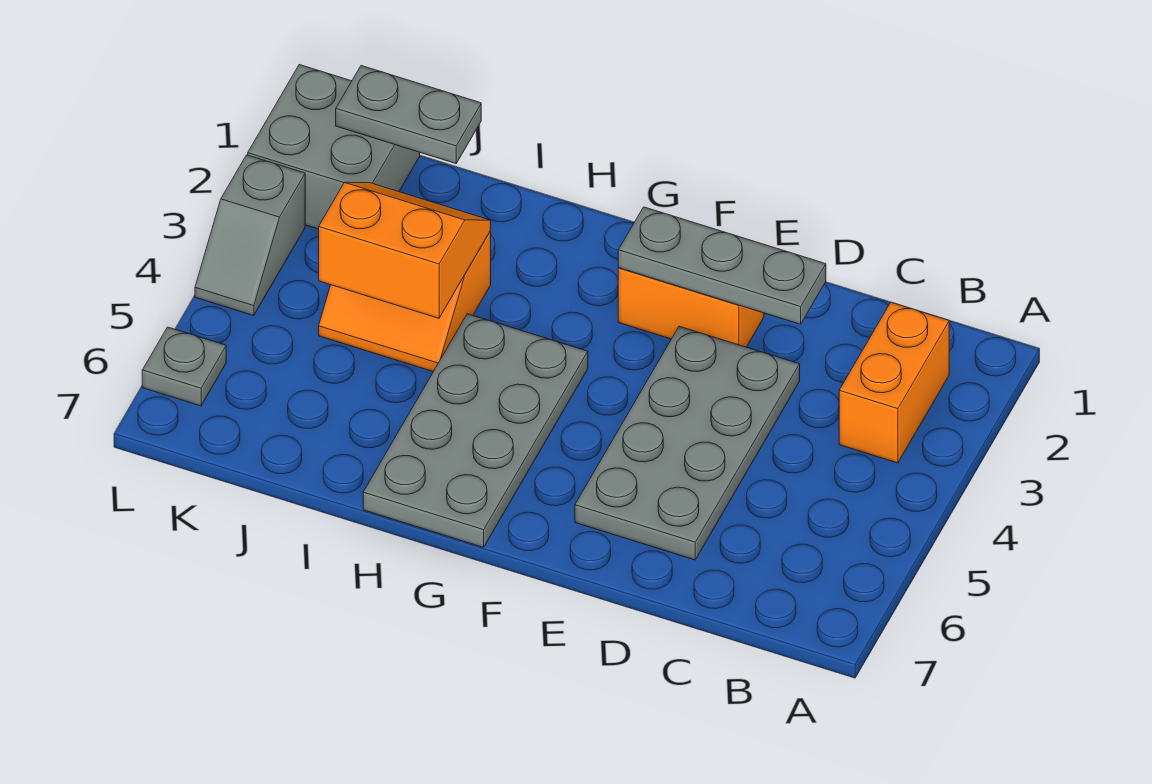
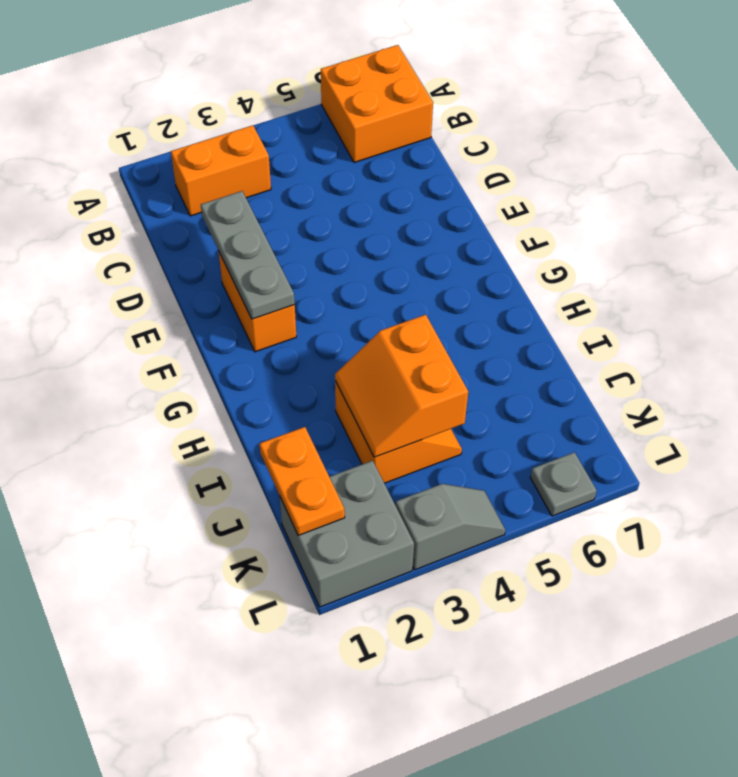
none -> orange brick A6:B7 level 1
grey plate D3:E6 level 1 -> none
grey plate G4:H7 level 1 -> none
grey plate J1:K1 level 2 -> orange plate J1:K1 level 2

